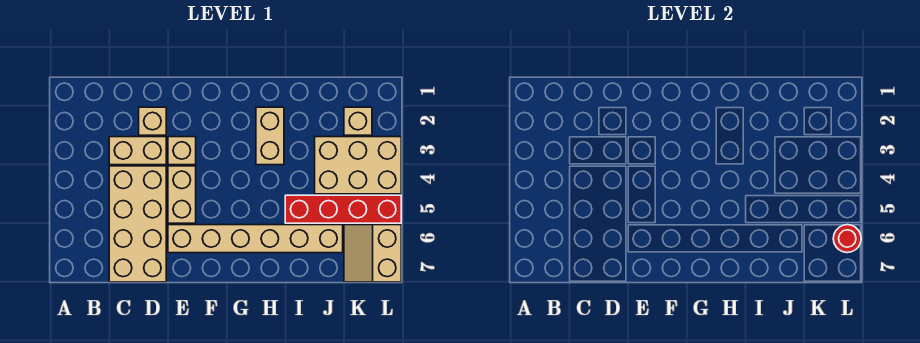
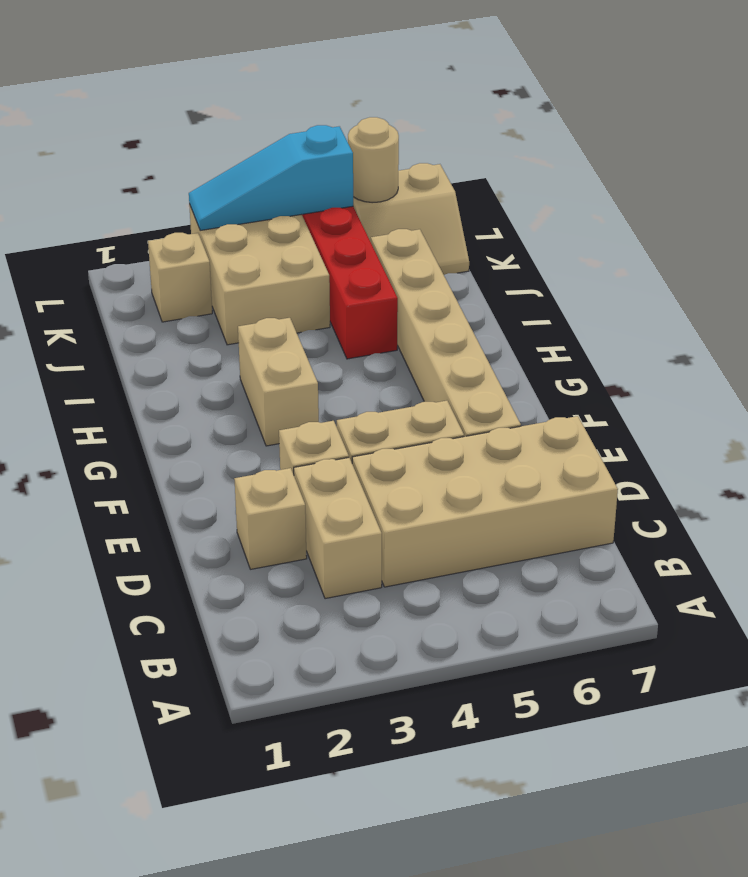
tan brick H2:H3 level 1 -> tan brick G3:H3 level 1
none -> cyan slope L3:L5 level 2 top 5
red round brick L6 level 2 -> tan round brick L6 level 2

